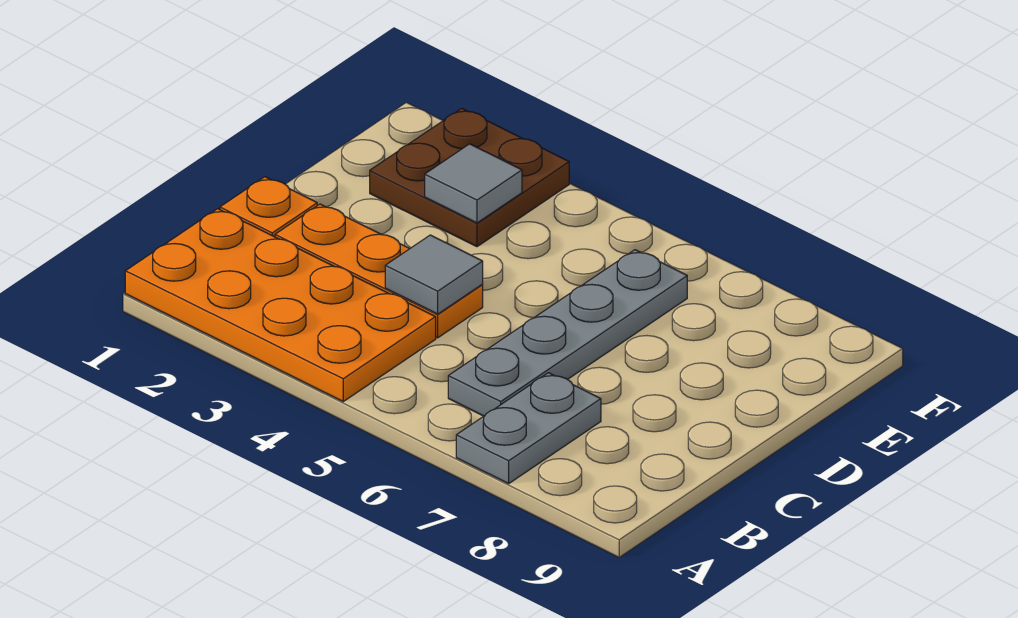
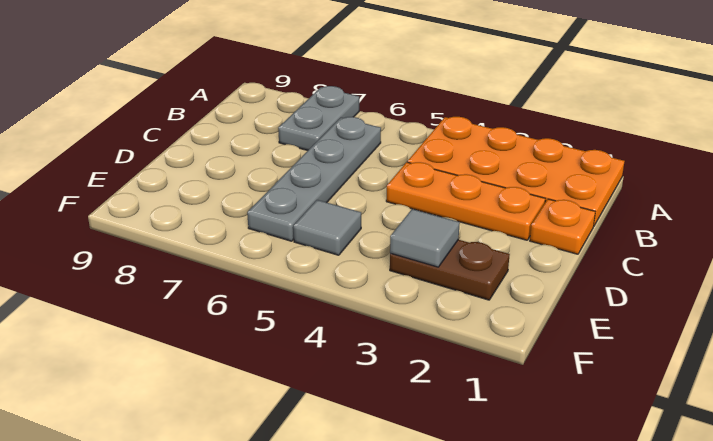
grey tile C4 level 2 -> grey tile E5 level 1
brown plate E2:F3 level 1 -> brown plate E2:E3 level 1

